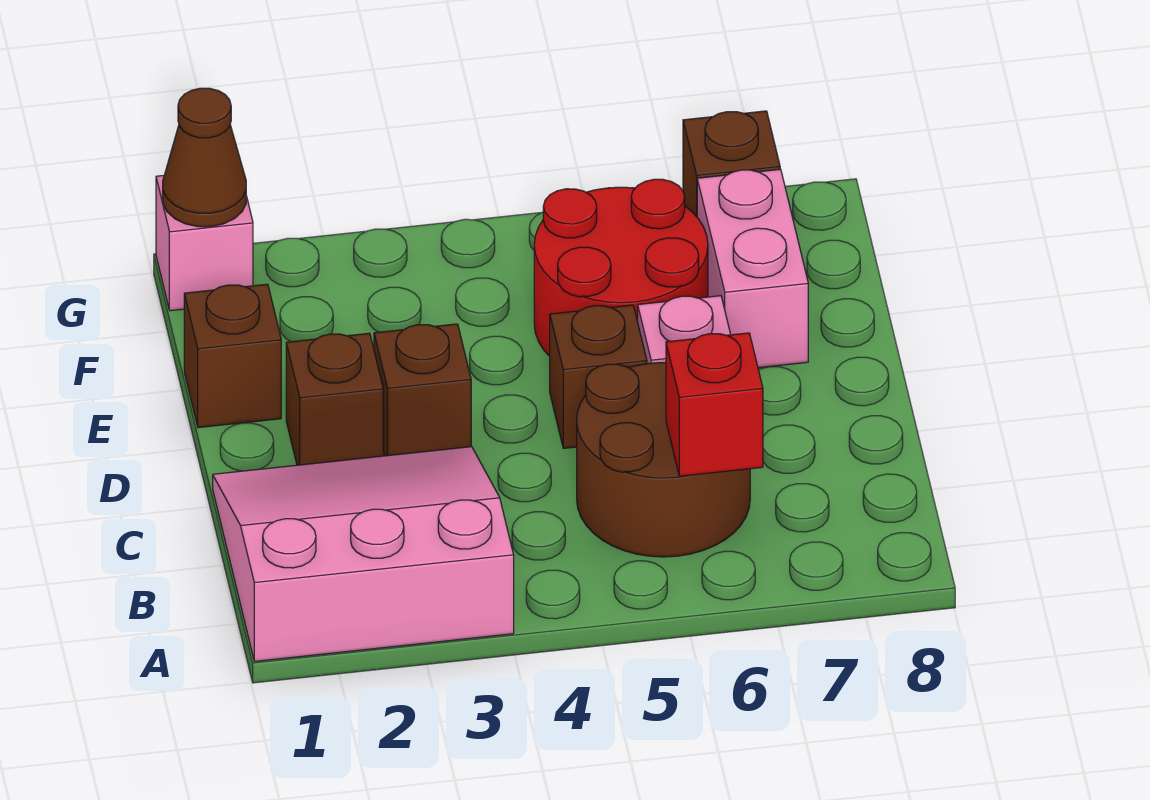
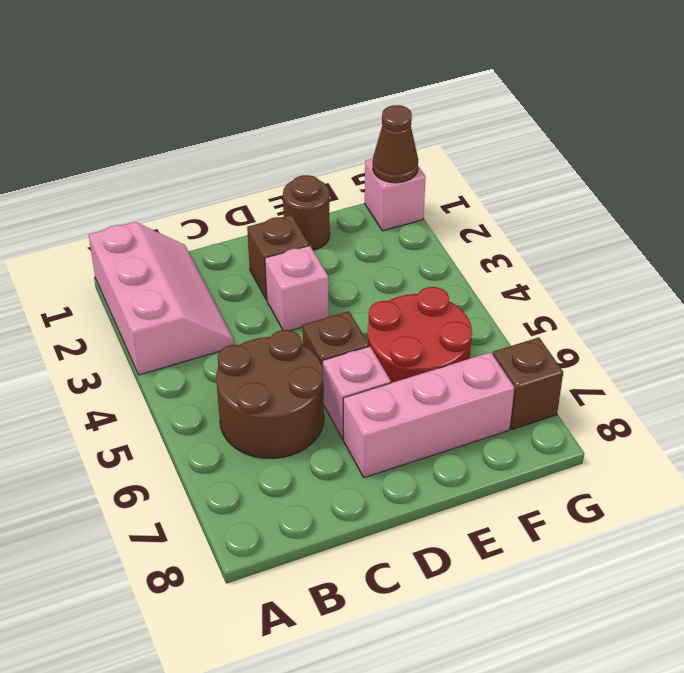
pink slope A1:C3 level 1 top A -> pink slope A1:B3 level 1 top A
red brick B6 level 2 -> none
brown brick D3 level 1 -> pink brick D3 level 1
brown brick E1 level 1 -> brown round brick E1 level 1
pink brick E7:F7 level 1 -> pink brick D7:F7 level 1

